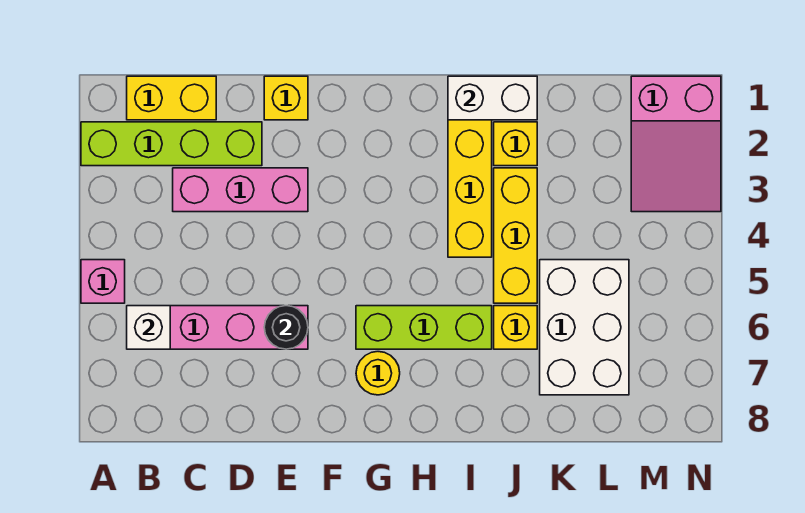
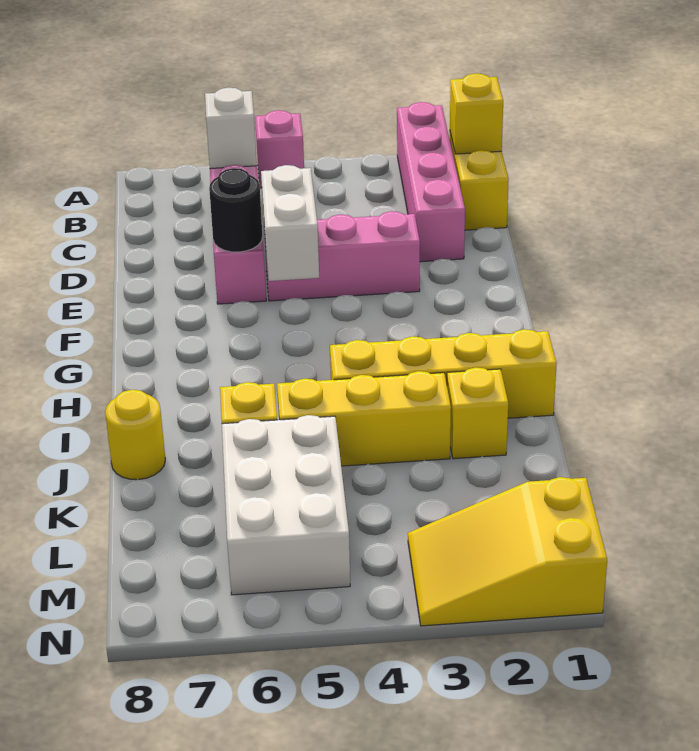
lime brick A2:D2 level 1 -> pink brick A2:D2 level 1
pink brick C3:E3 level 1 -> pink brick E3:E5 level 1
yellow brick E1 level 1 -> yellow brick B1 level 2
lime brick G6:I6 level 1 -> none
yellow round brick G7 level 1 -> yellow round brick J8 level 1
white brick I1:J1 level 2 -> white brick E5:F5 level 2
white brick K5:L7 level 1 -> white brick K5:M6 level 1
pink slope M1:N3 level 1 top 1 -> yellow slope M1:N3 level 1 top 1

